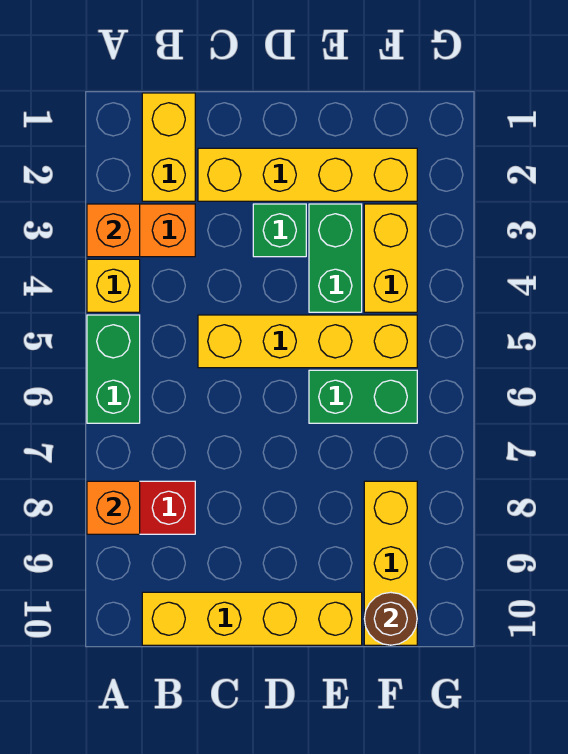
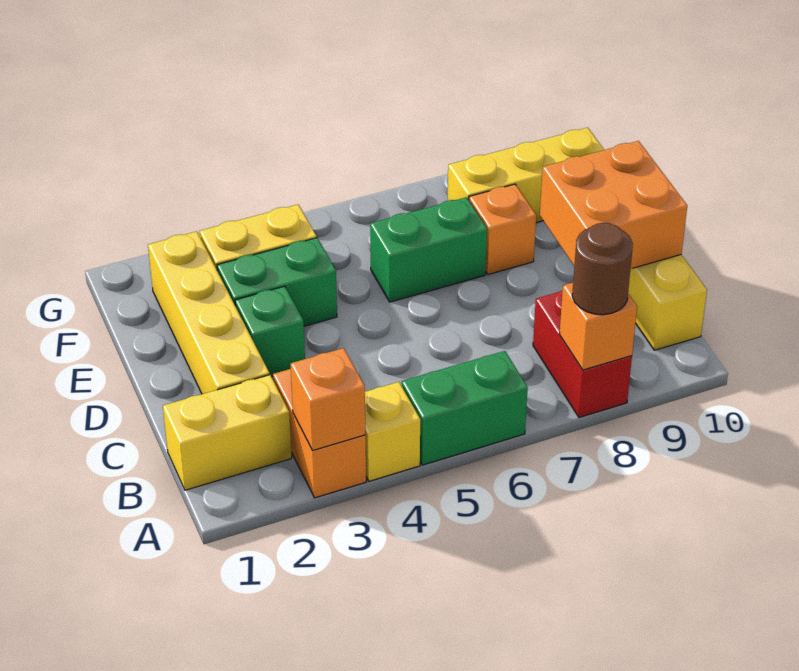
yellow brick C5:F5 level 1 -> none
none -> orange brick C9:D10 level 2
green brick E6:F6 level 1 -> green brick E6:E7 level 1
none -> orange brick E8 level 1
brown round brick F10 level 2 -> brown round brick A8 level 3

